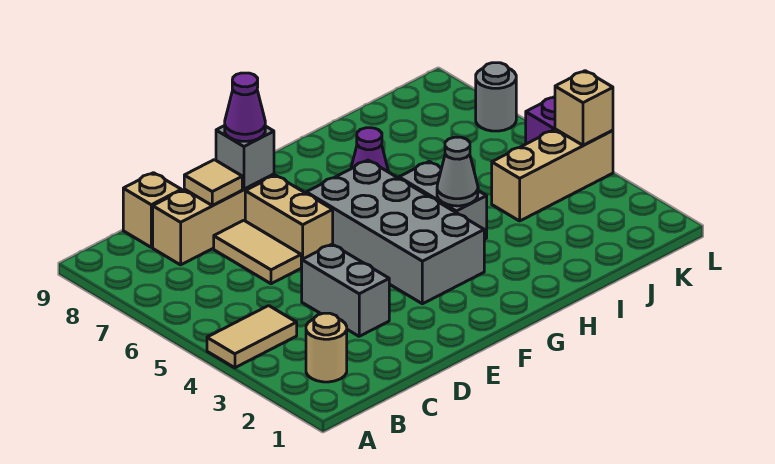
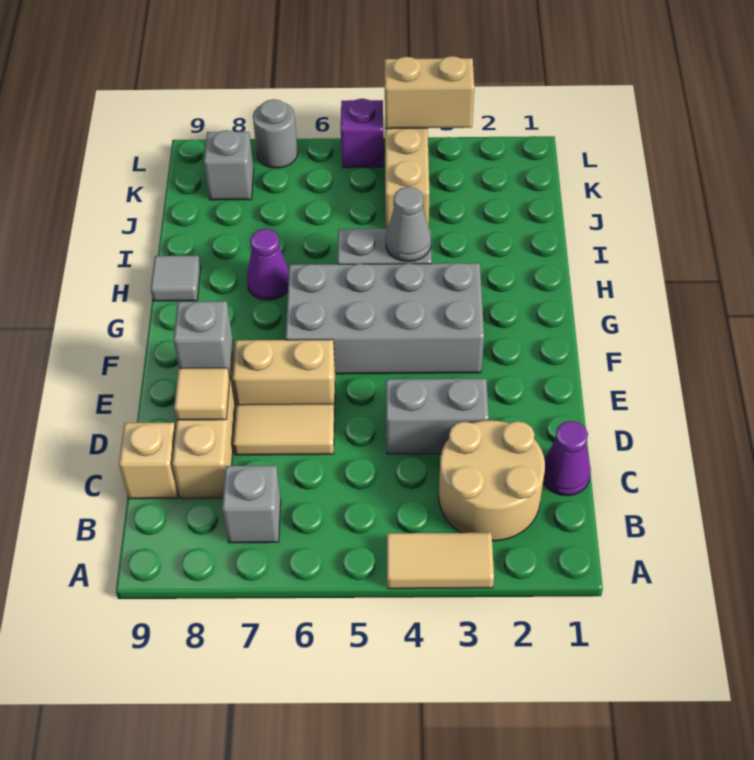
tan tile A4:B4 level 1 -> tan tile A3:A4 level 1
tan round brick B2 level 1 -> tan round brick B2:C3 level 1
none -> grey brick B7 level 1
purple cone E8 level 3 -> purple cone C1 level 1
none -> grey tile H9 level 1
none -> grey brick K8 level 1
tan brick L4 level 2 -> tan brick L3:L4 level 2

